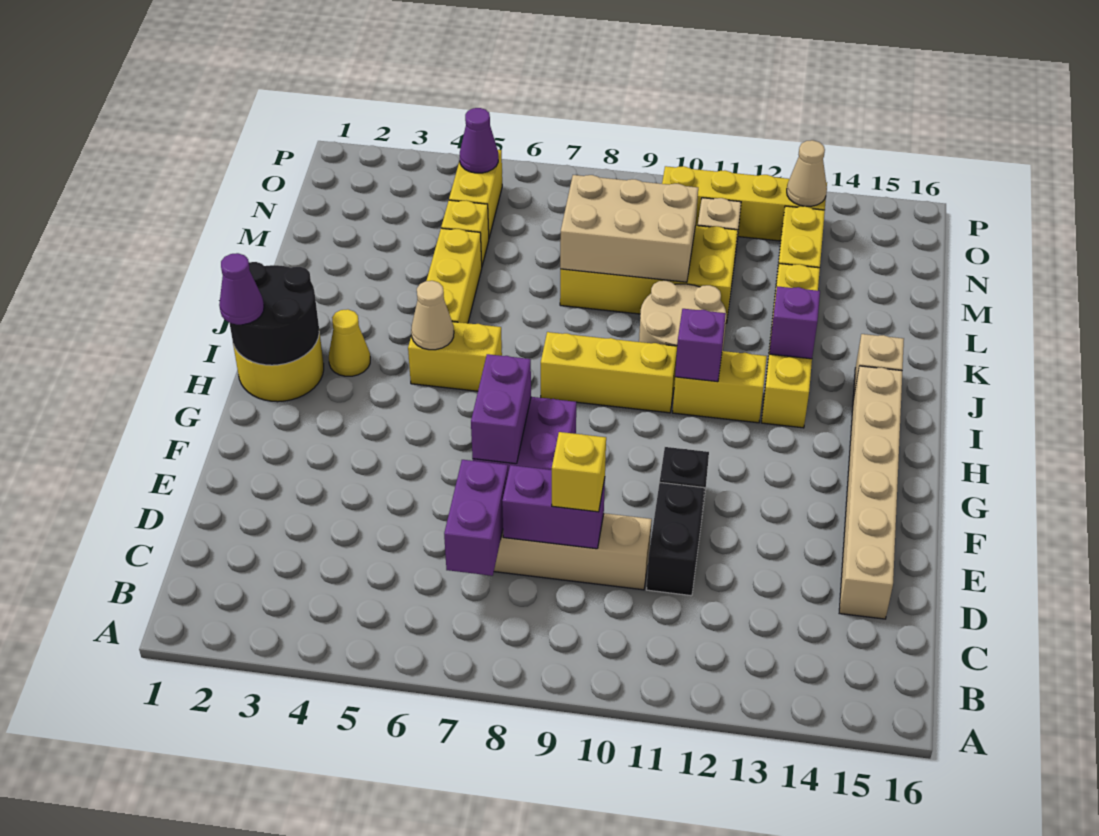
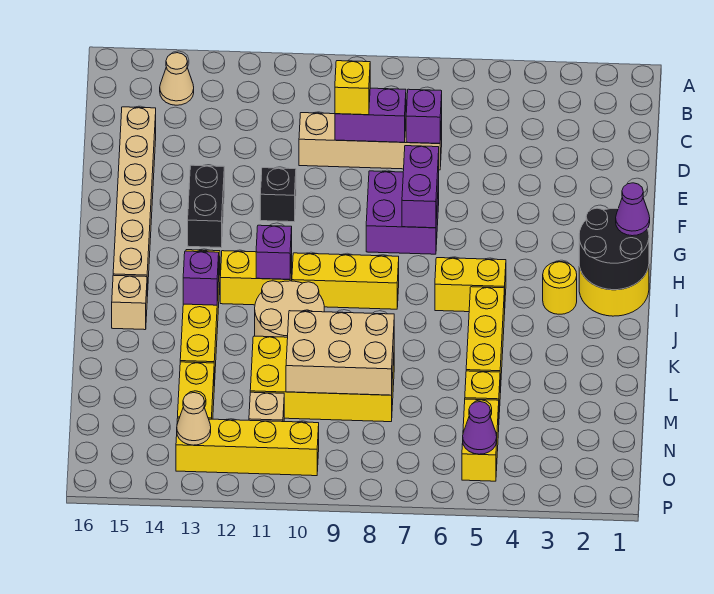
purple brick C7:D7 level 2 -> purple brick D7 level 2
black brick D11:E11 level 1 -> black brick F13:G13 level 1
yellow cone I3 level 1 -> yellow round brick I3 level 1
tan cone I5 level 2 -> tan cone B14 level 1

